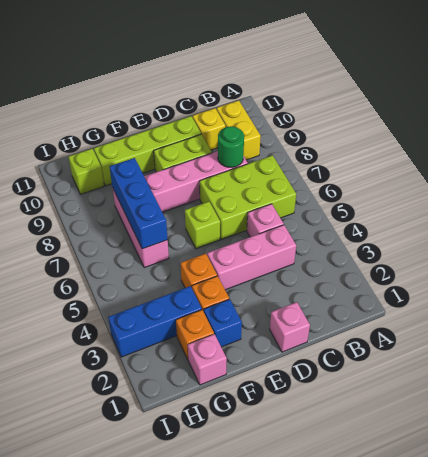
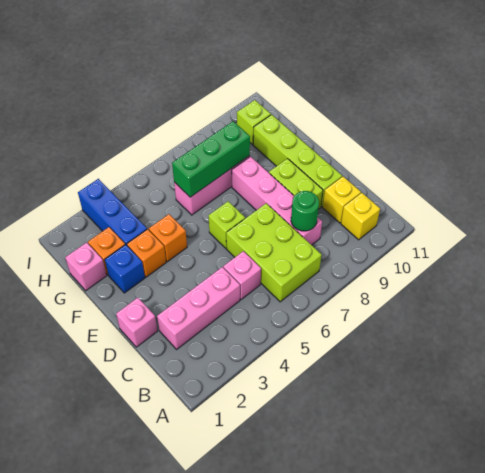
yellow brick B9:B10 level 1 -> yellow brick B10 level 1
pink brick C4:E4 level 1 -> pink brick C2:C4 level 1
blue brick G6:G8 level 2 -> green brick G6:G8 level 2

